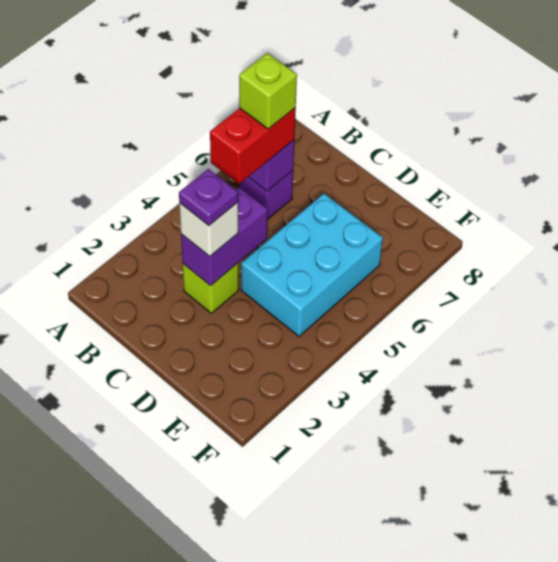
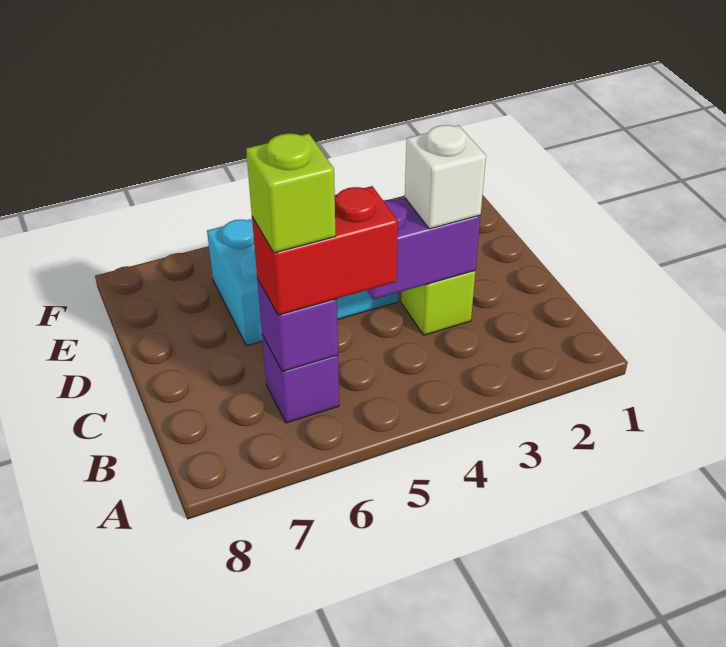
purple plate C3 level 4 -> none

